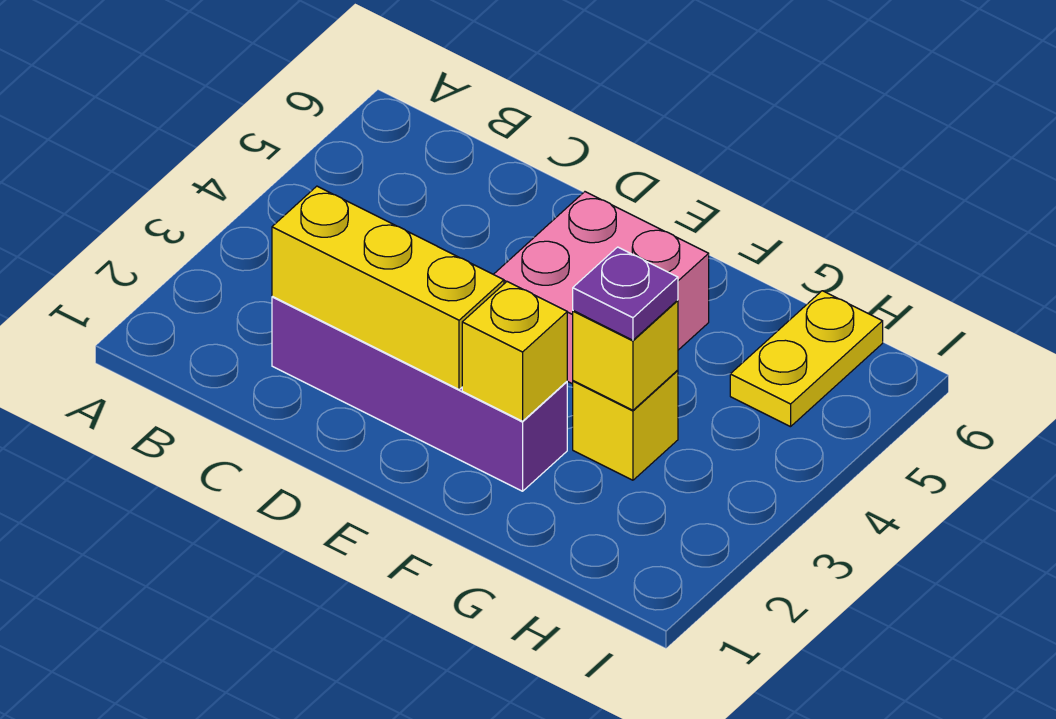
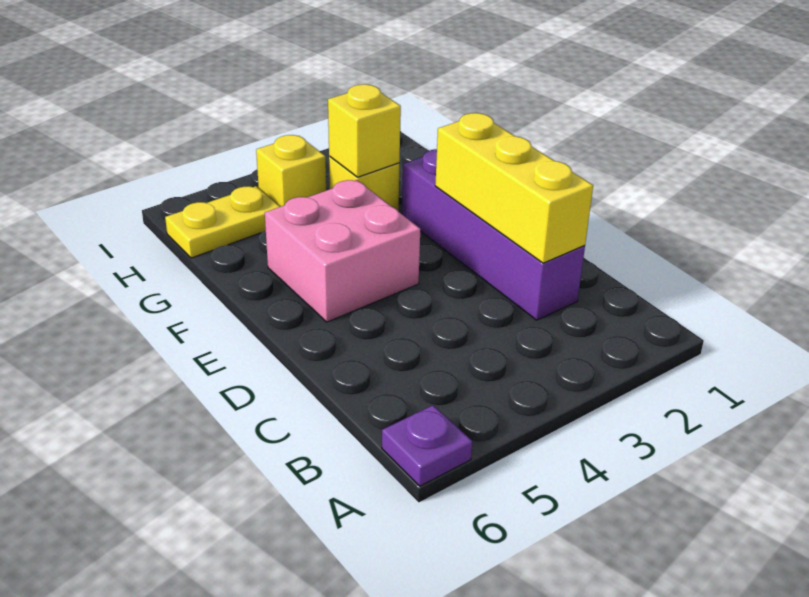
yellow brick F2 level 2 -> yellow brick H4 level 1
purple plate G3 level 3 -> purple plate A6 level 1

